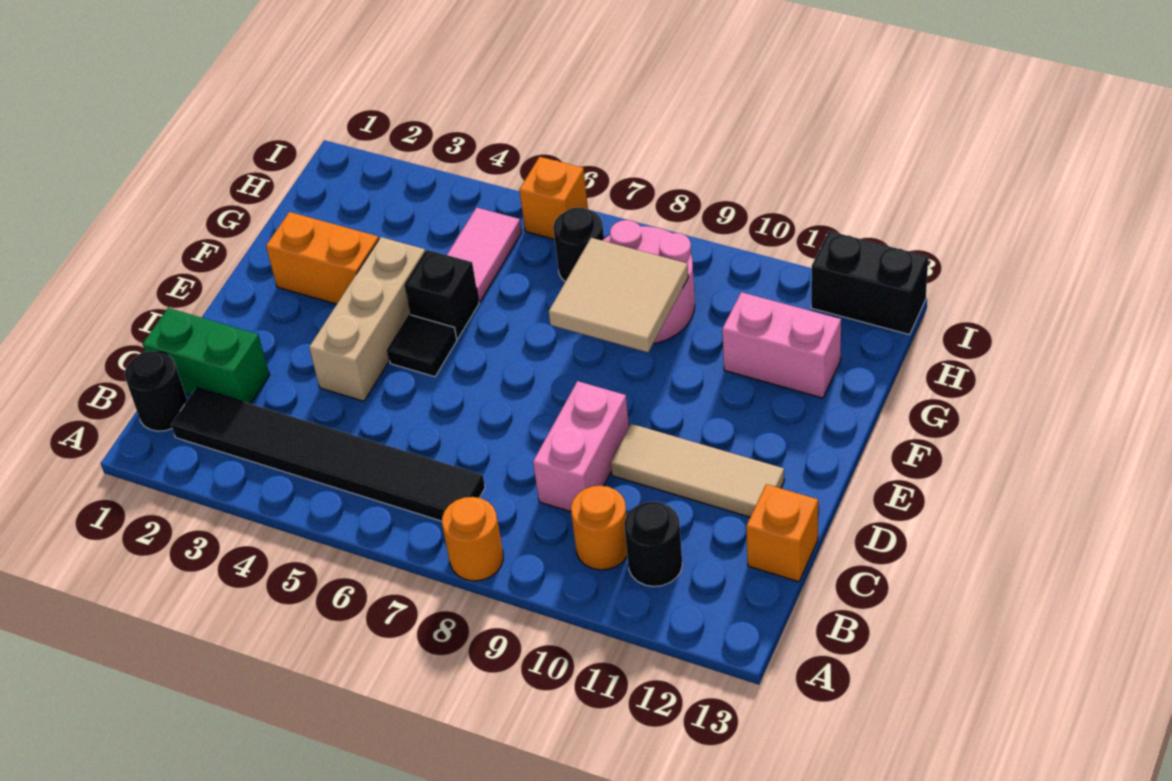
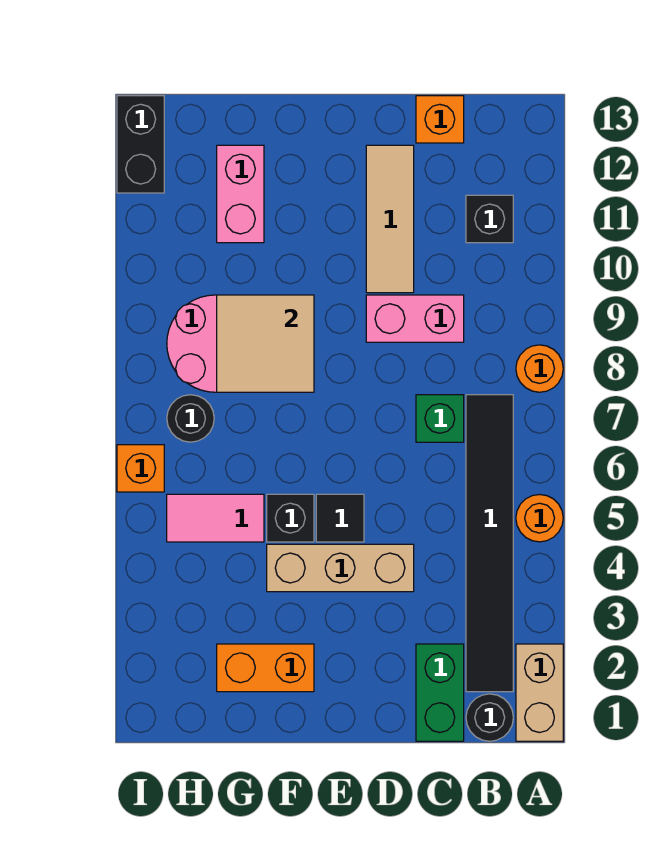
none -> tan brick A1:A2 level 1
orange round brick B10 level 1 -> orange round brick A5 level 1
black round brick B11 level 1 -> black brick B11 level 1
none -> green brick C7 level 1
orange brick F2:F3 level 1 -> orange brick F2:G2 level 1

